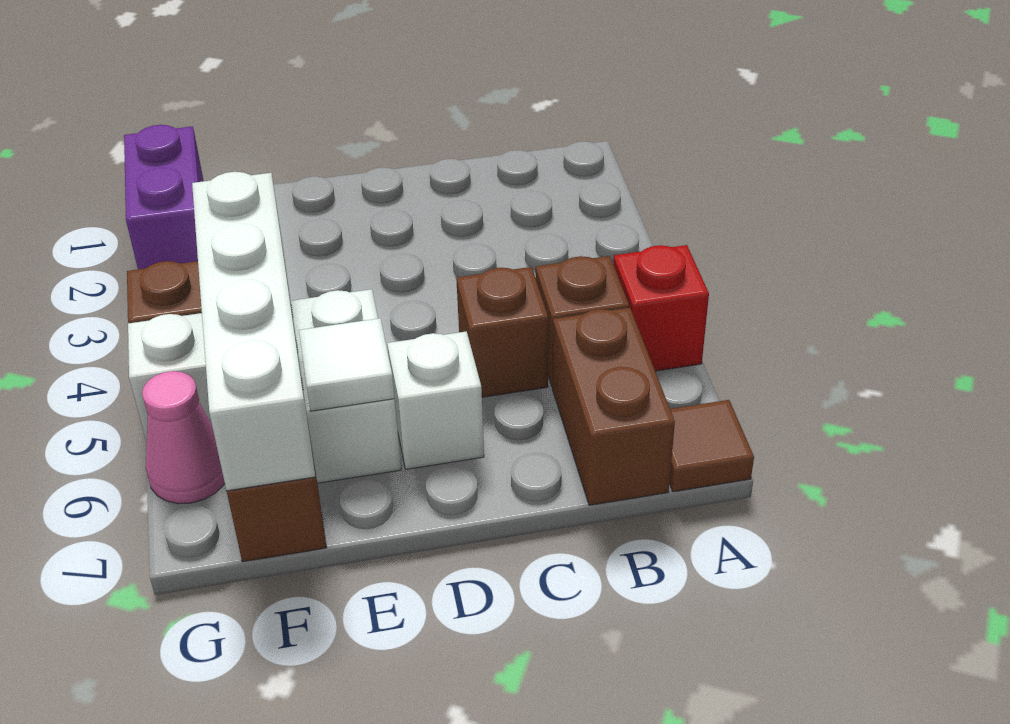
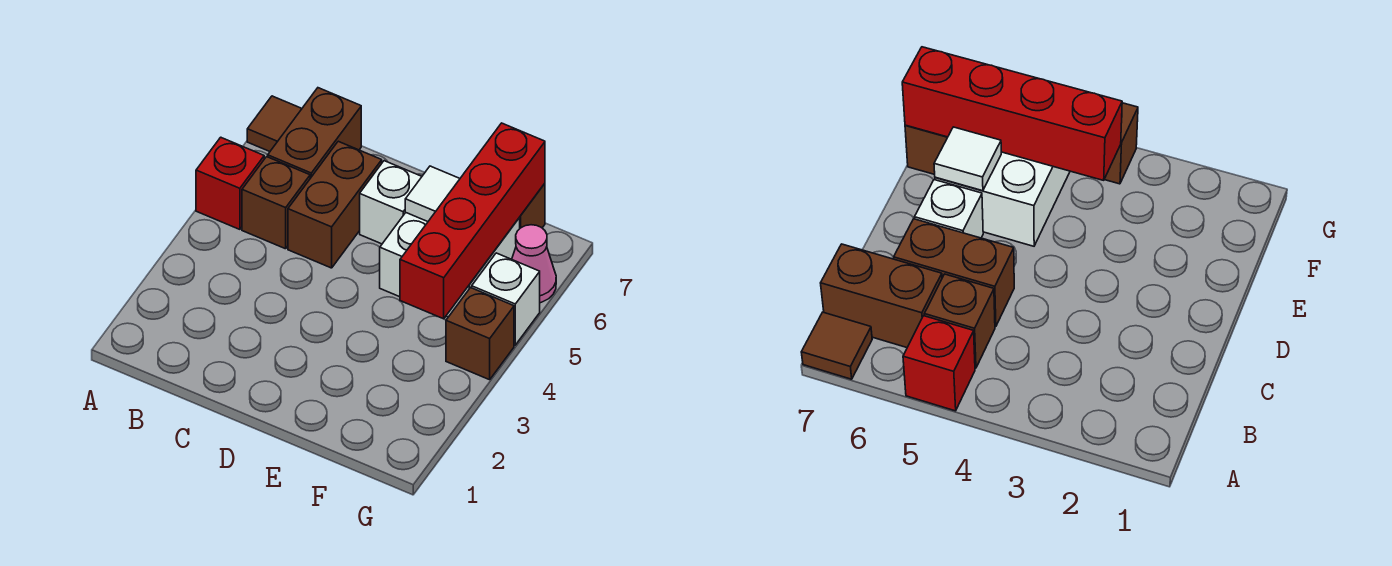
brown brick C5 level 1 -> brown brick C5:C6 level 1
white brick F4:F7 level 2 -> red brick F4:F7 level 2
purple brick G1:G2 level 1 -> none

